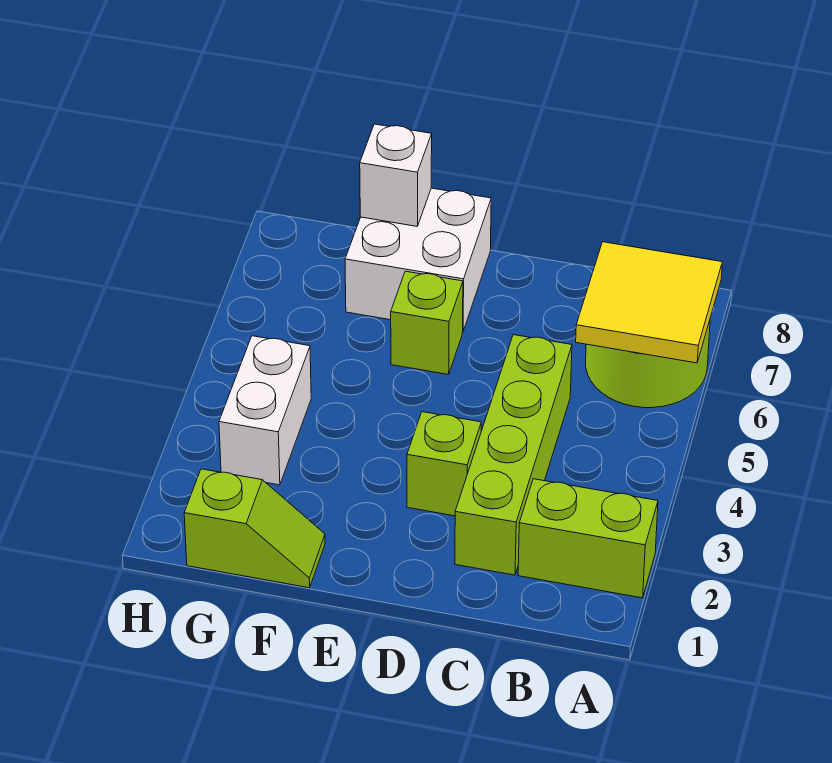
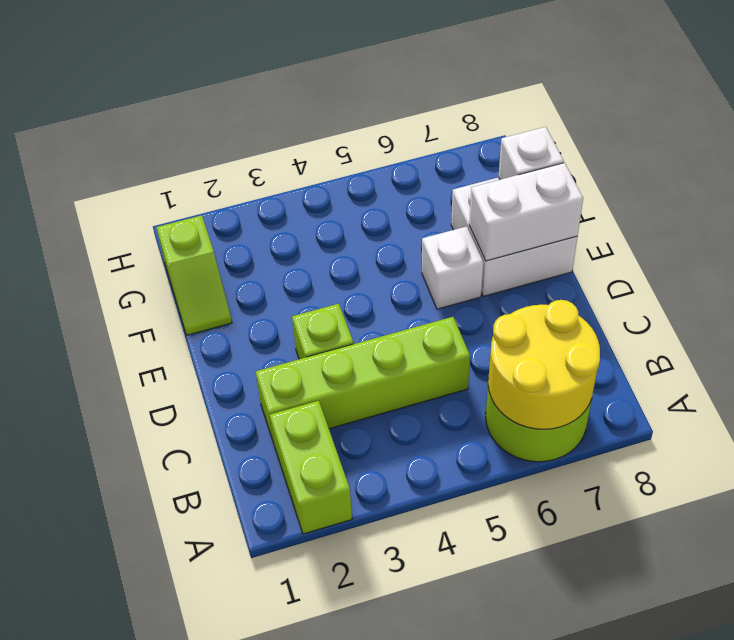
yellow tile A6:B7 level 2 -> yellow round brick A6:B7 level 2
lime brick E6 level 1 -> white brick E6 level 1
white brick G3:G4 level 1 -> white brick E7:E8 level 2

